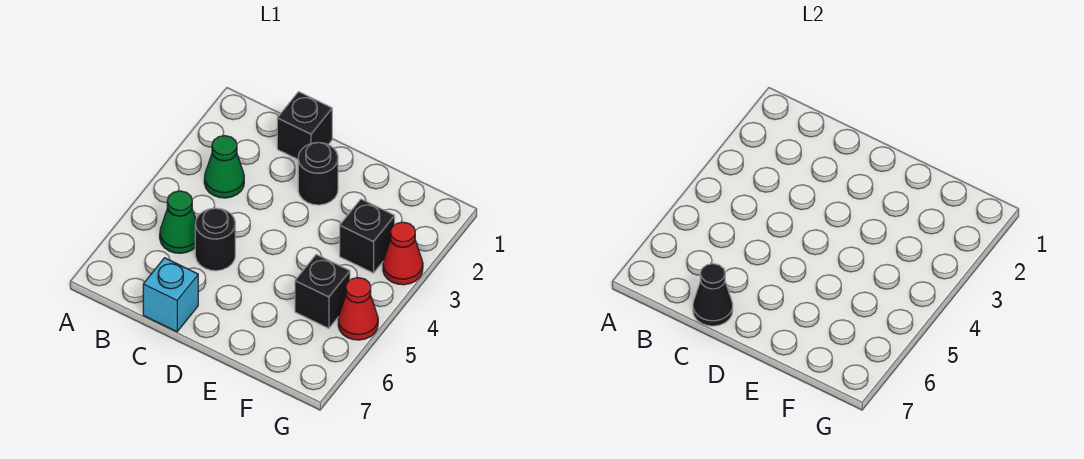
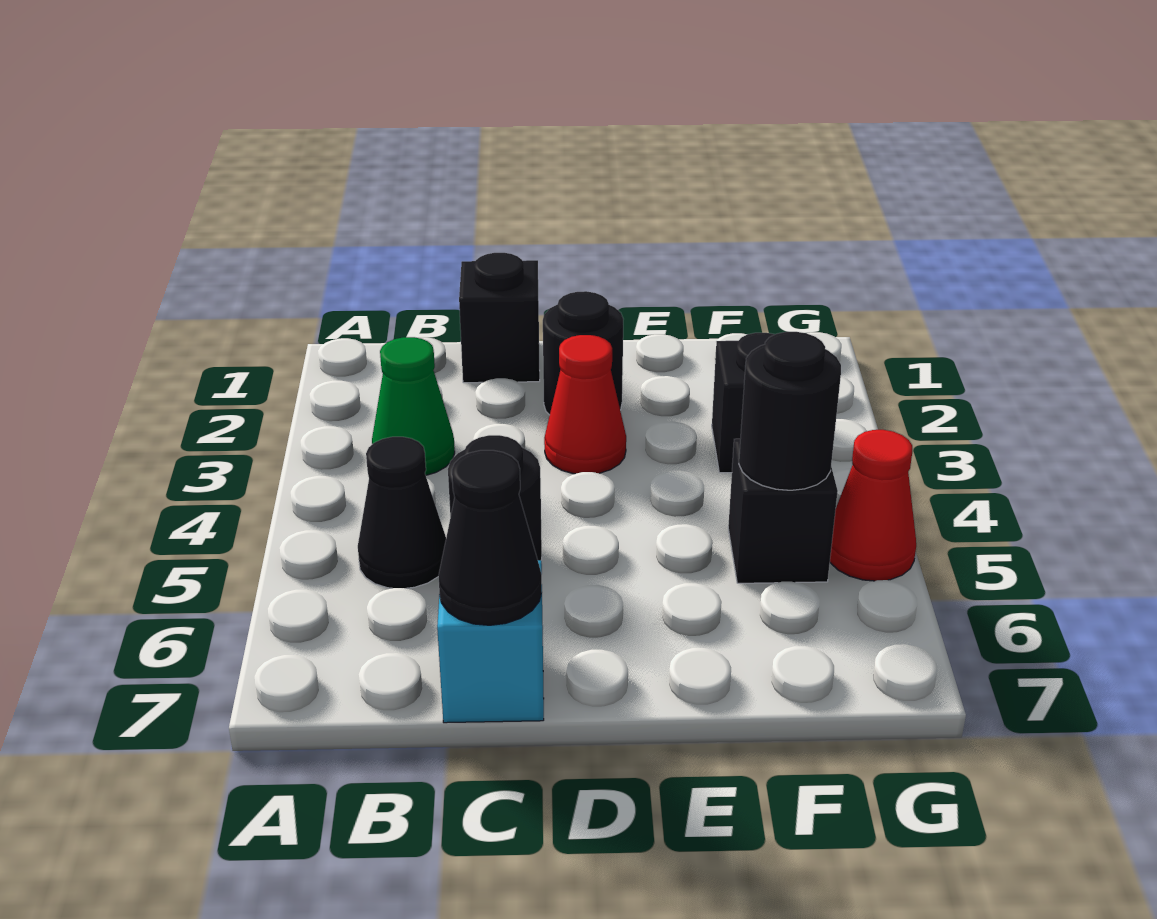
green cone B5 level 1 -> black cone B5 level 1
none -> black round brick F5 level 2
red cone G3 level 1 -> red cone D3 level 1

